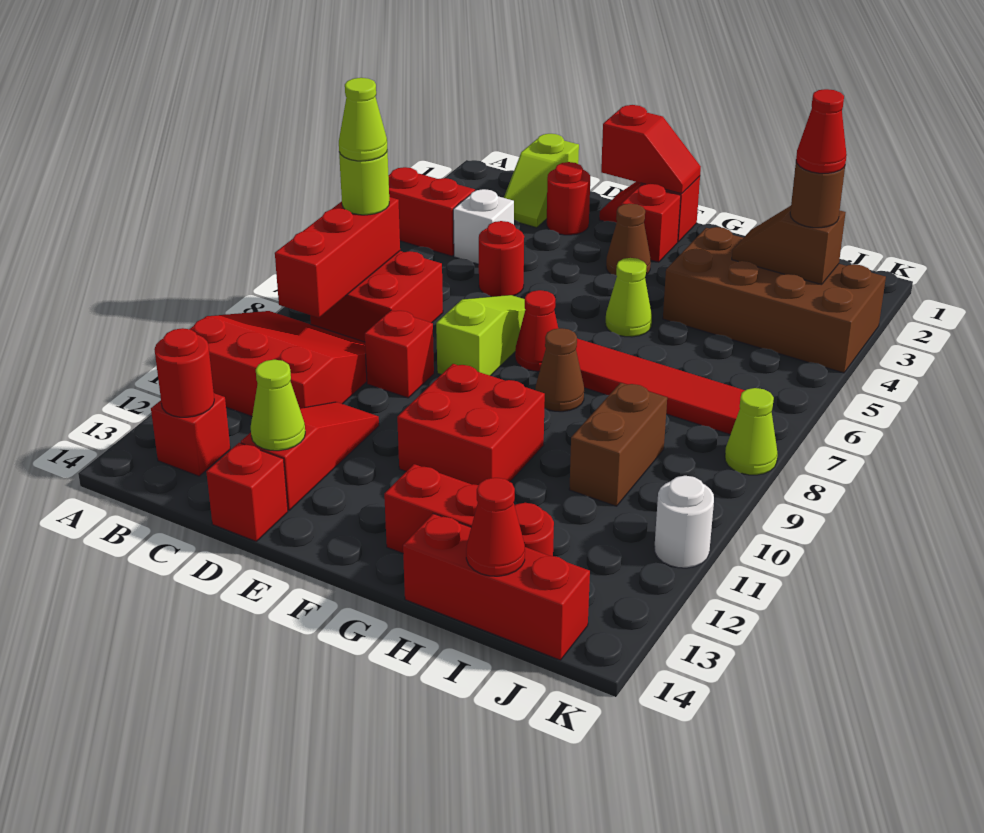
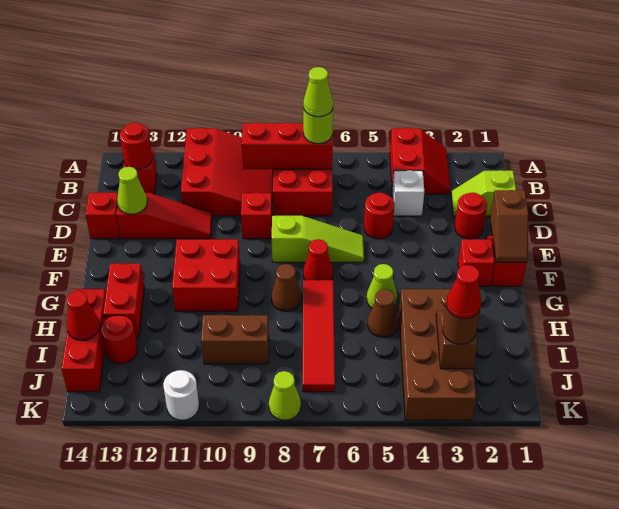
red slope E1:F1 level 2 top E -> brown slope E1:F1 level 2 top E
brown cone F3 level 1 -> brown cone H5 level 1

